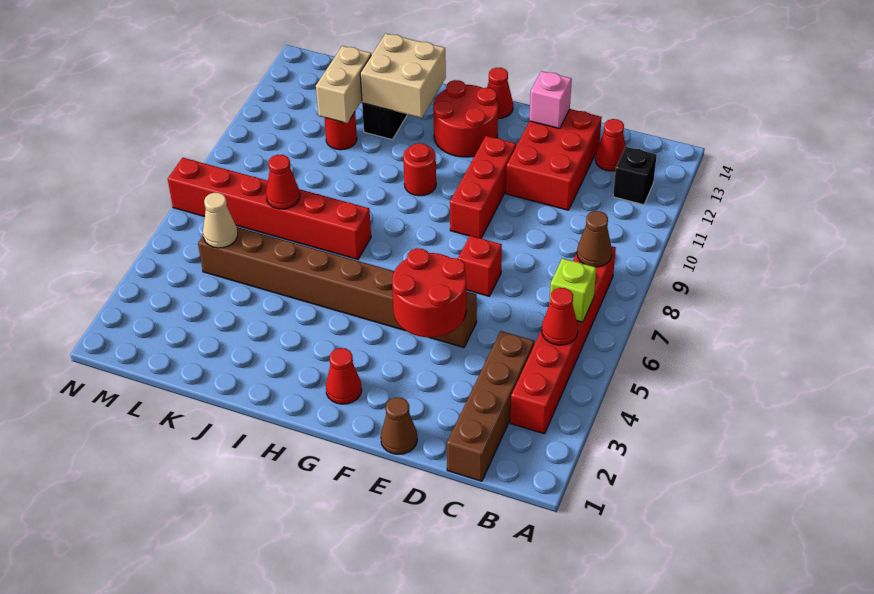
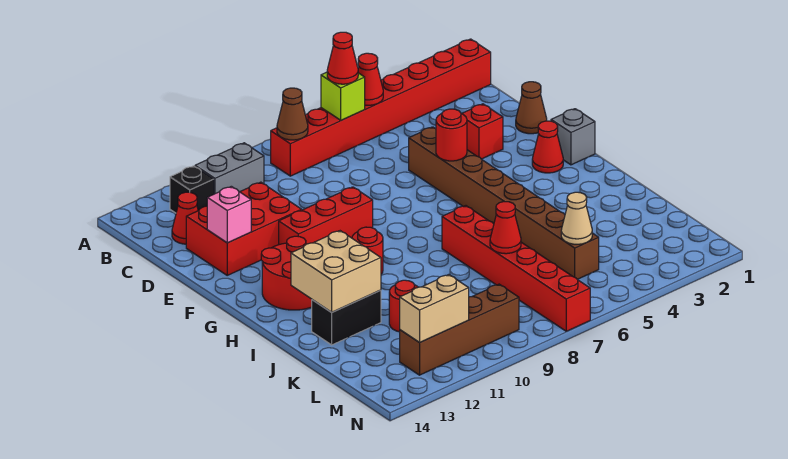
red brick B3:B8 level 1 -> red brick B1:B8 level 1
none -> grey brick B10:B11 level 1
brown brick C1:C4 level 1 -> brown brick M9:M12 level 1
red round brick E4:F5 level 2 -> red round brick F5 level 2
red brick E7 level 1 -> red brick E3 level 1
none -> grey brick G1 level 1
red cone G14 level 1 -> red cone B6 level 3
tan brick K11:K12 level 2 -> tan brick M11:M12 level 2

